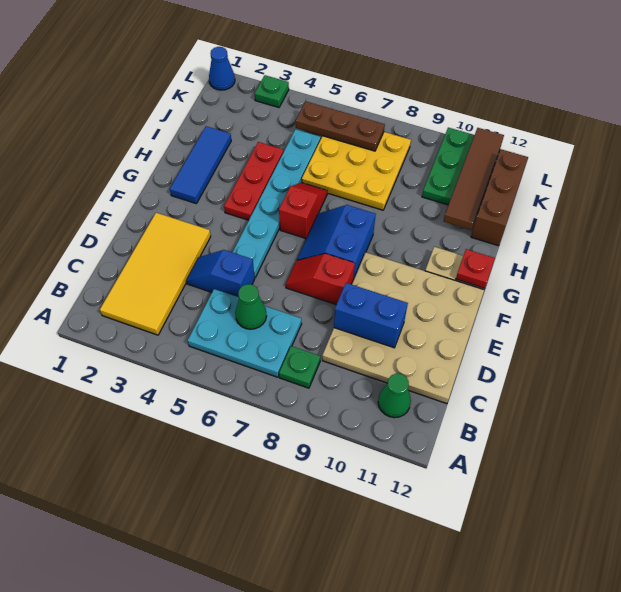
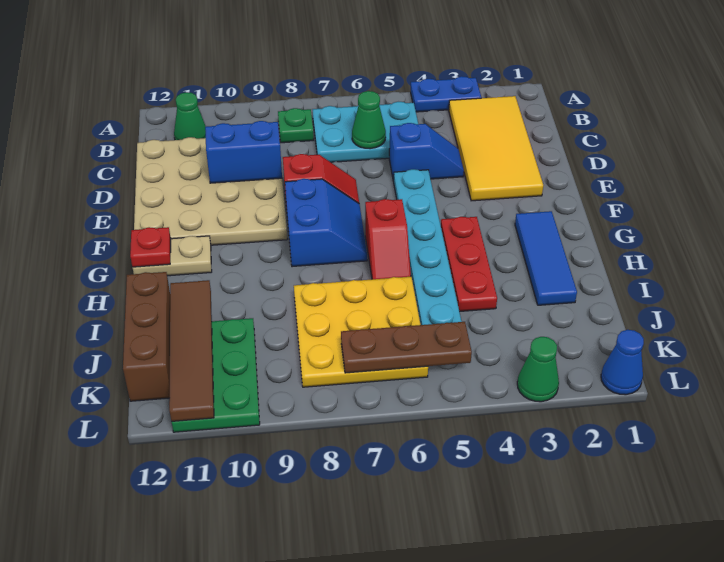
none -> blue plate A3:A4 level 1
green plate L3 level 1 -> green cone L3 level 1

